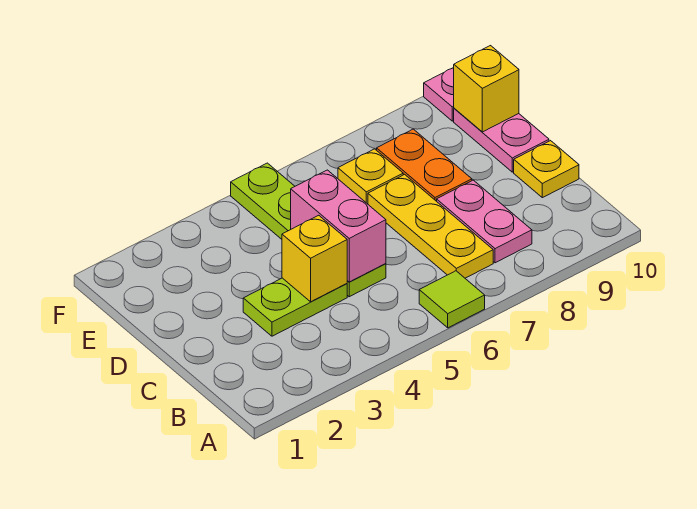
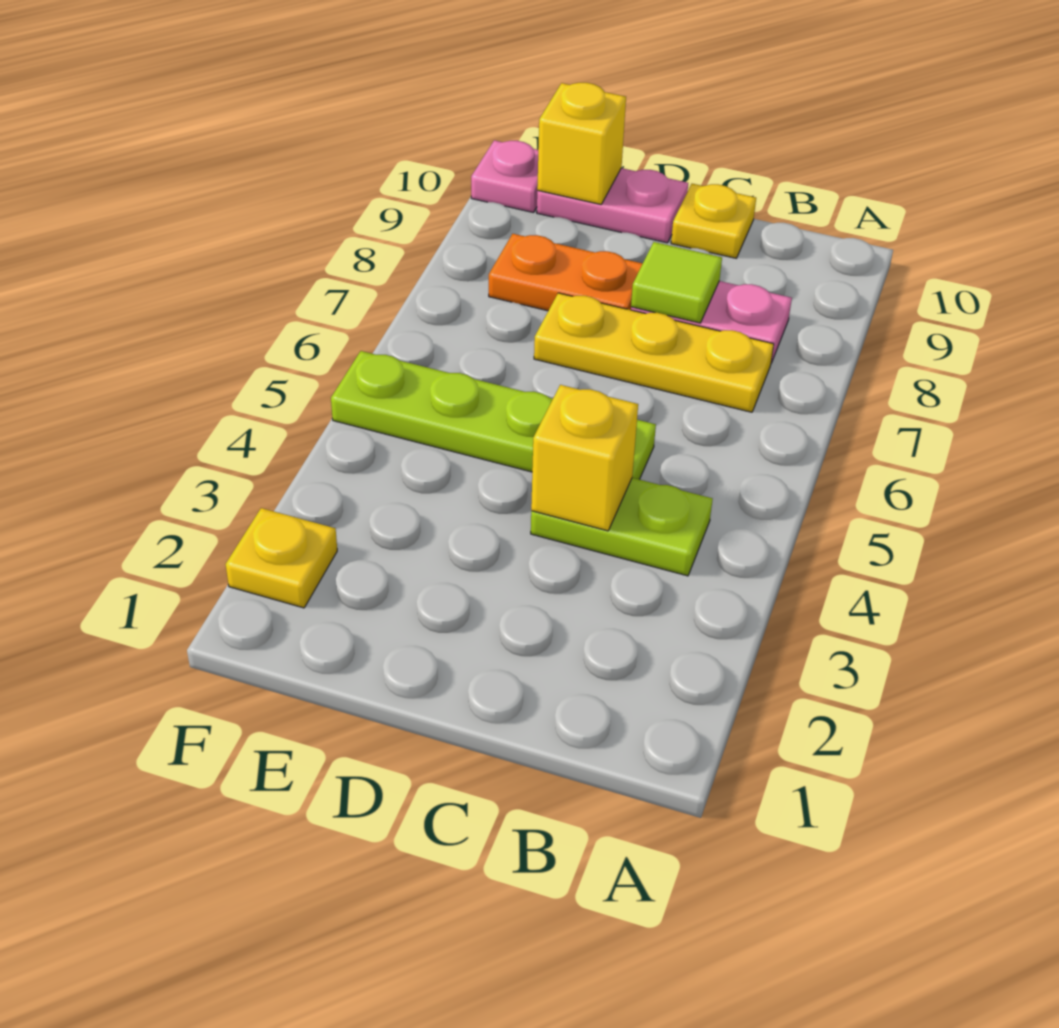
lime tile A6 level 1 -> lime tile C8 level 2
lime plate C3:C4 level 1 -> lime plate B4:C4 level 1
pink brick C5:D5 level 2 -> none
yellow plate E7 level 1 -> yellow plate F2 level 1

